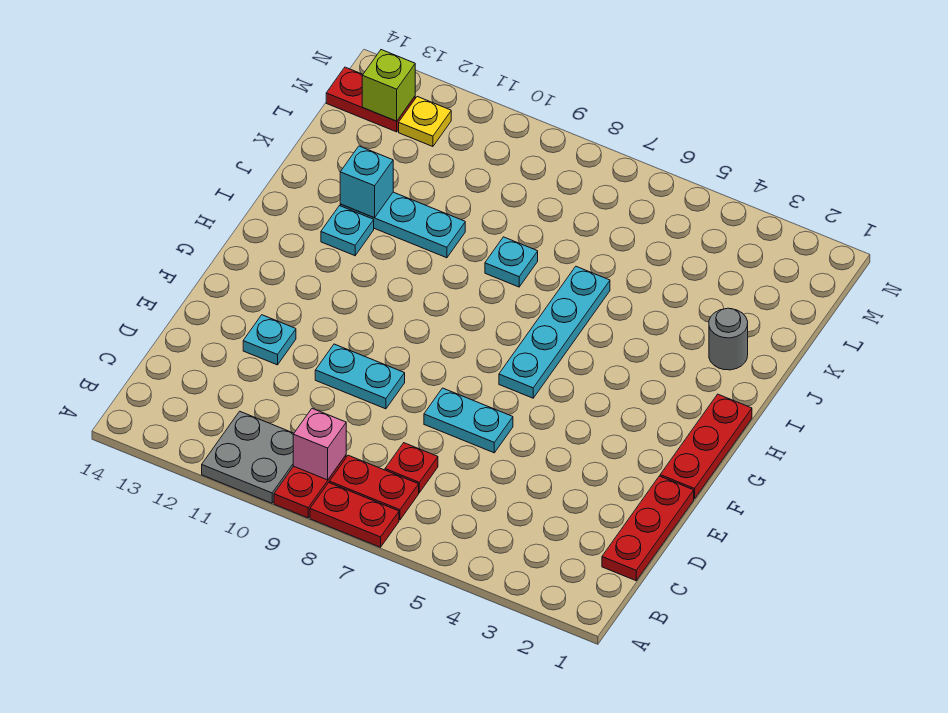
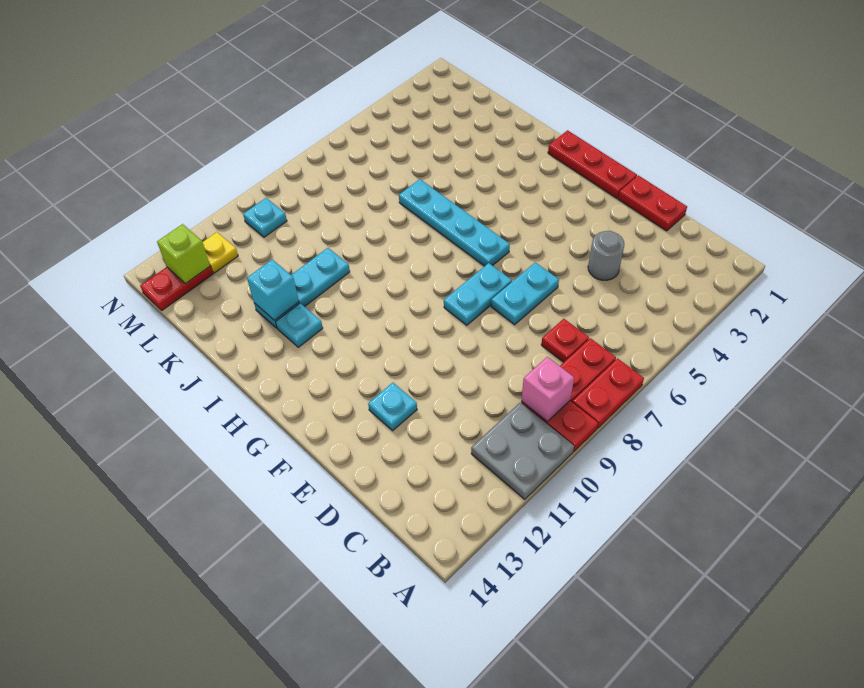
red plate C1:E1 level 1 -> red plate D1:E1 level 1
cyan plate E9:E10 level 1 -> cyan plate F7:F8 level 1
grey round brick J2 level 1 -> grey round brick D4 level 1
cyan plate J8 level 1 -> cyan plate M10 level 1

